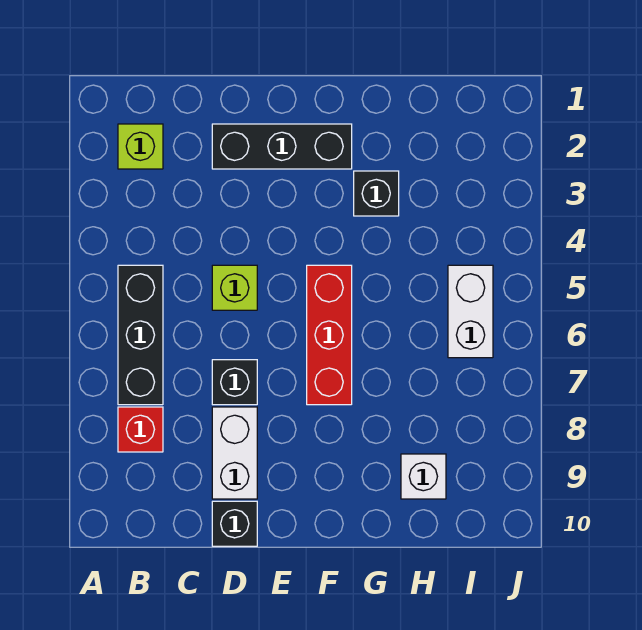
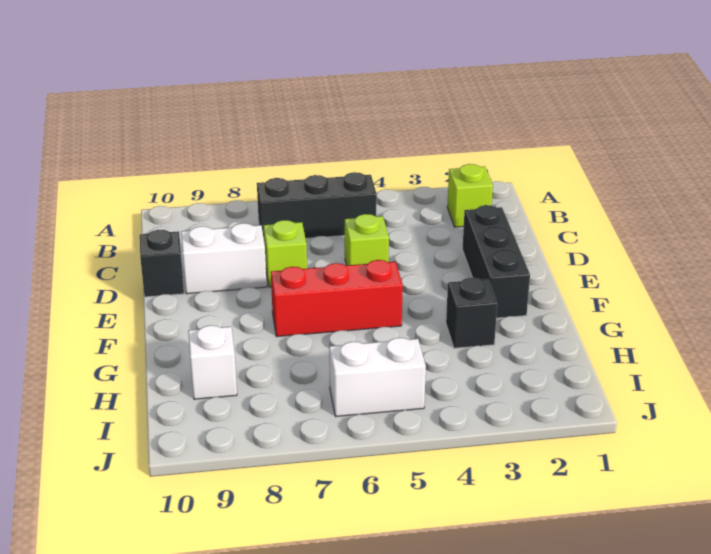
red brick B8 level 1 -> none
black brick D7 level 1 -> lime brick D7 level 1

